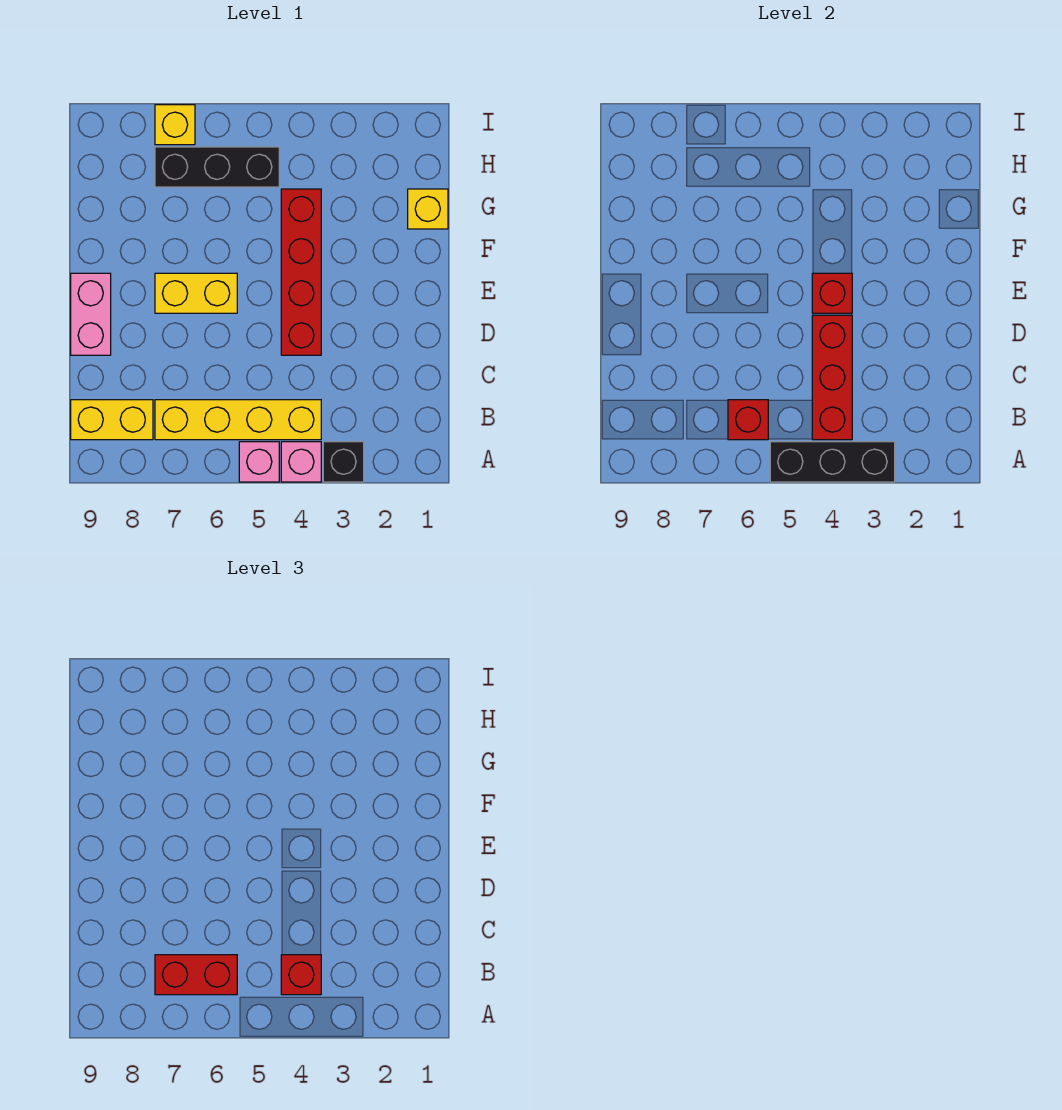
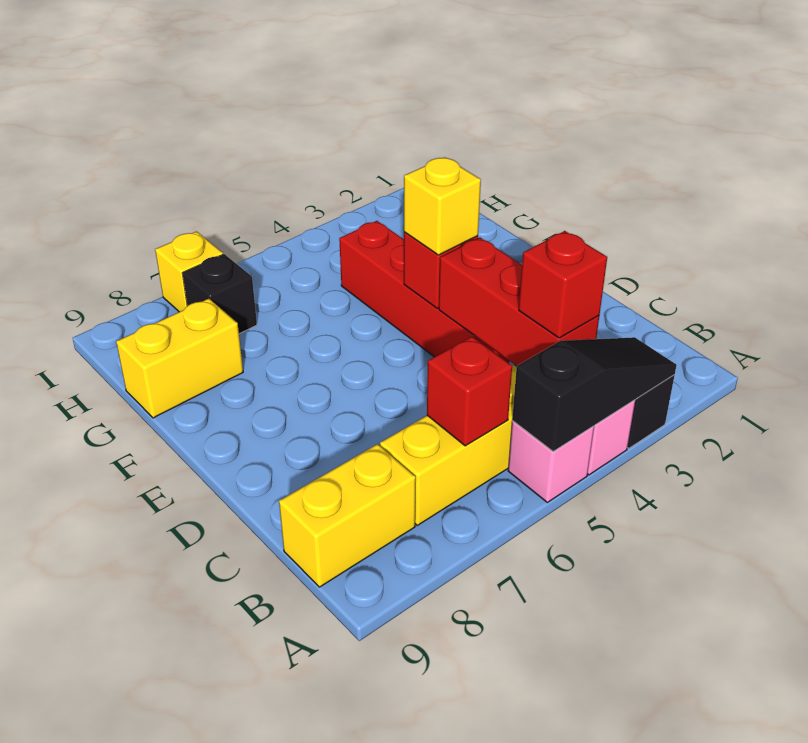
black brick A3:A5 level 2 -> black slope A3:A5 level 2 top 5
red brick B6:B7 level 3 -> none
pink brick D9:E9 level 1 -> none
yellow brick E6:E7 level 1 -> yellow brick G8:G9 level 1
yellow brick G1 level 1 -> yellow brick E4 level 3
black brick H5:H7 level 1 -> black brick H7 level 1

